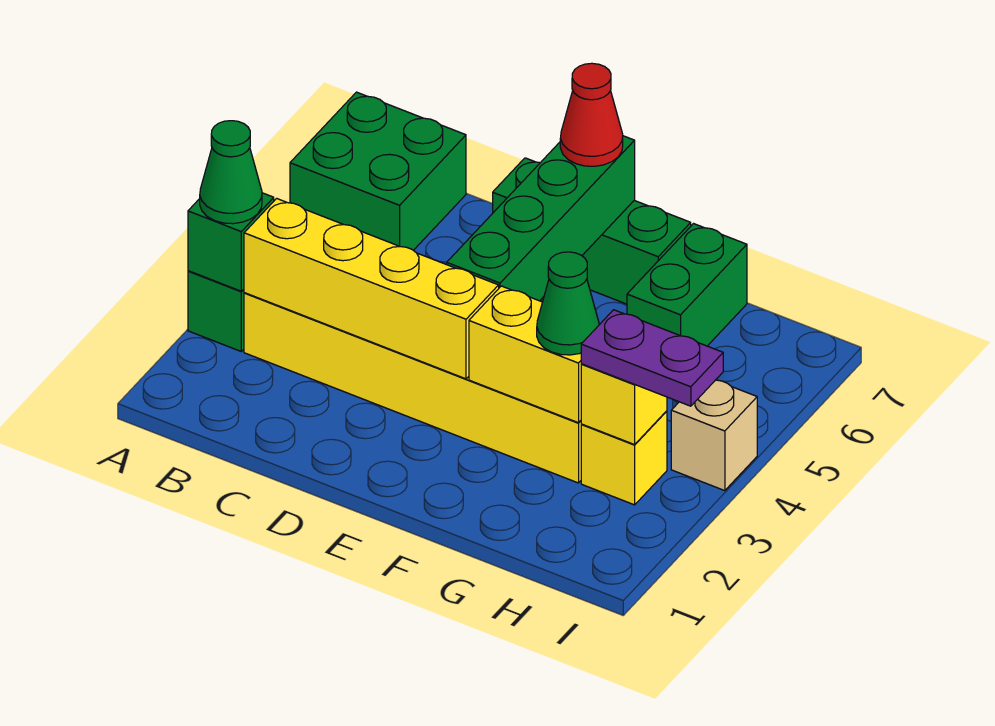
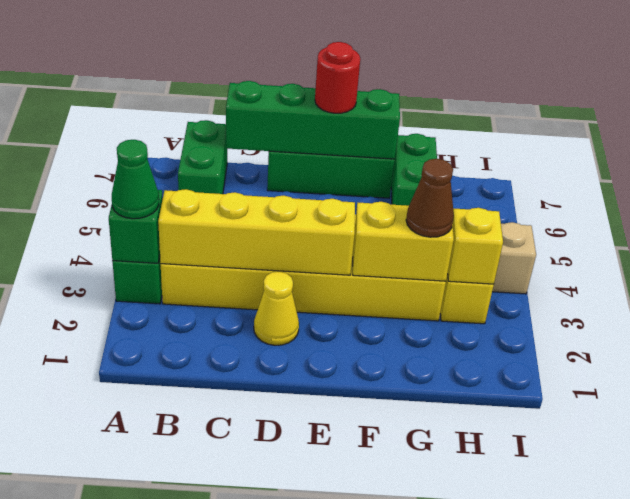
green brick A6:B7 level 1 -> green brick B6:B7 level 1
none -> yellow cone D2 level 1
green brick E4:E7 level 2 -> green brick C7:F7 level 2
red cone E7 level 3 -> red round brick E7 level 3
green cone G3 level 3 -> brown cone G3 level 3
purple plate H3:I3 level 3 -> none

